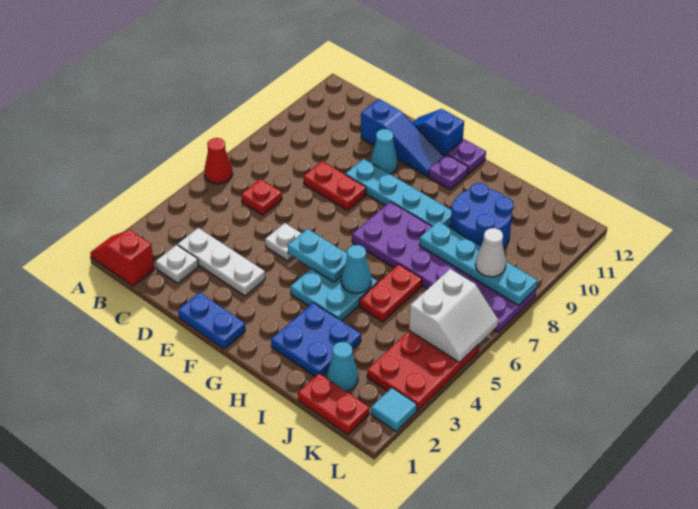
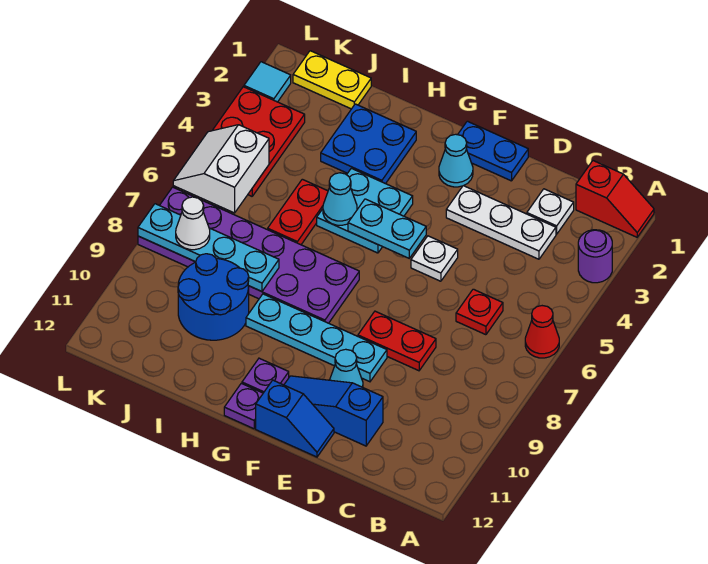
none -> purple round brick A3 level 1
red plate J1:K1 level 1 -> yellow plate J1:K1 level 1
cyan cone J2 level 1 -> cyan cone F2 level 1

